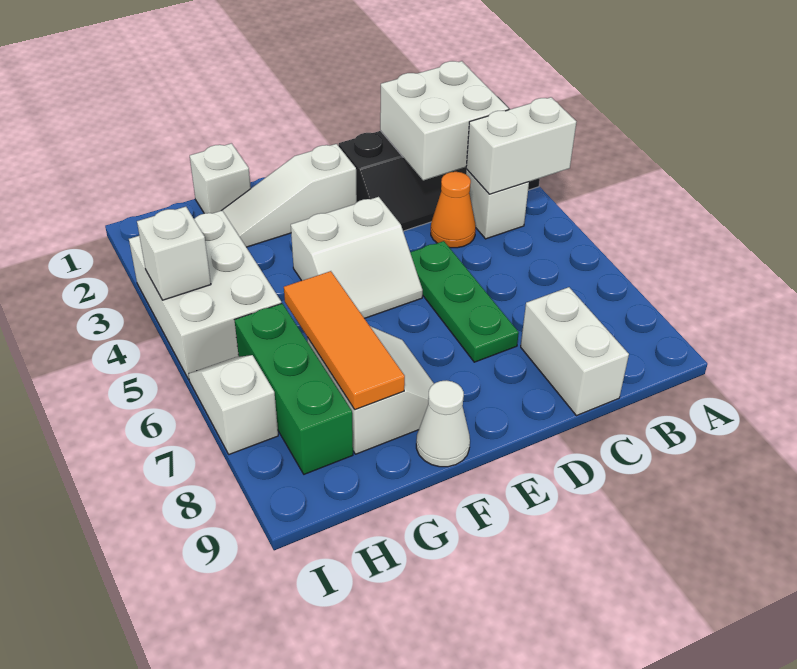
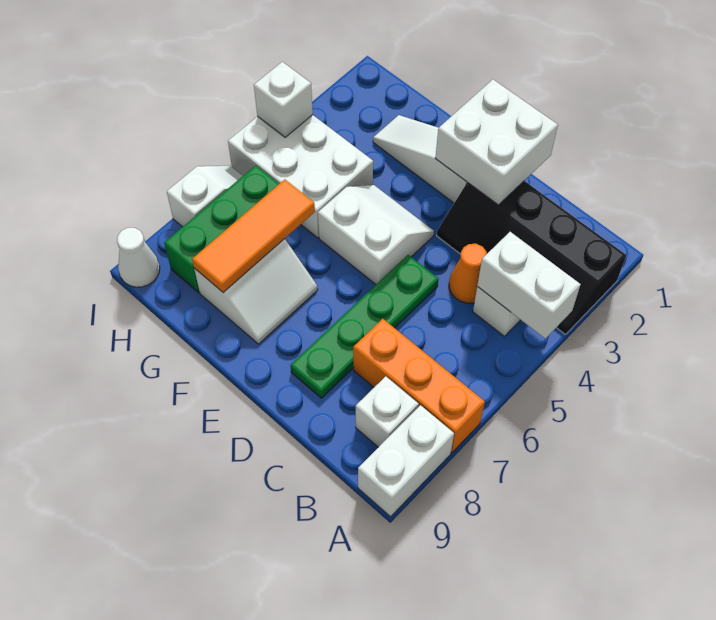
none -> orange brick A7:C7 level 1
white brick B2:C3 level 2 -> white brick D1:E2 level 2
white brick C8:C9 level 1 -> white brick A8:A9 level 1
green plate D5:D7 level 1 -> green plate D5:D8 level 1
white slope E4:F5 level 1 top 4 -> white slope E4:F5 level 1 top 5
white cone F9 level 1 -> white cone I9 level 1
white brick G1 level 1 -> white brick B8 level 1
white brick H3:I5 level 1 -> white brick G4:I5 level 1

